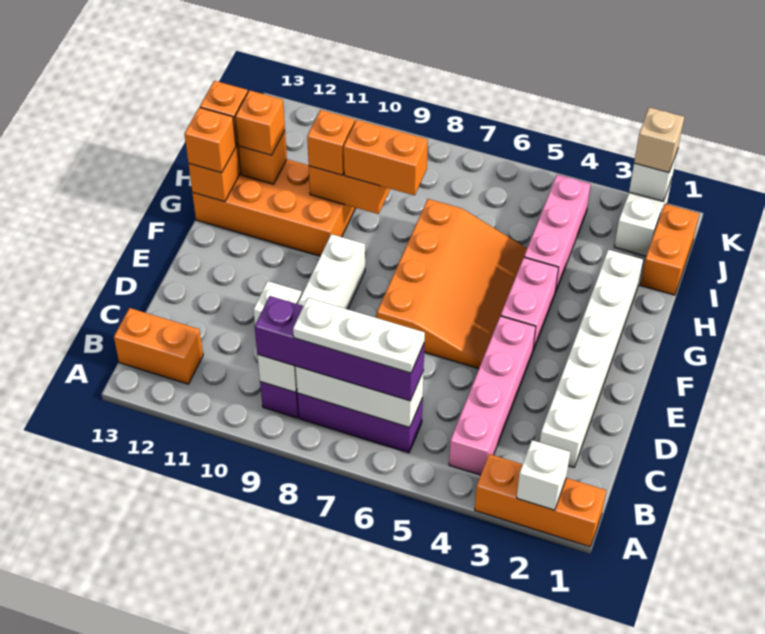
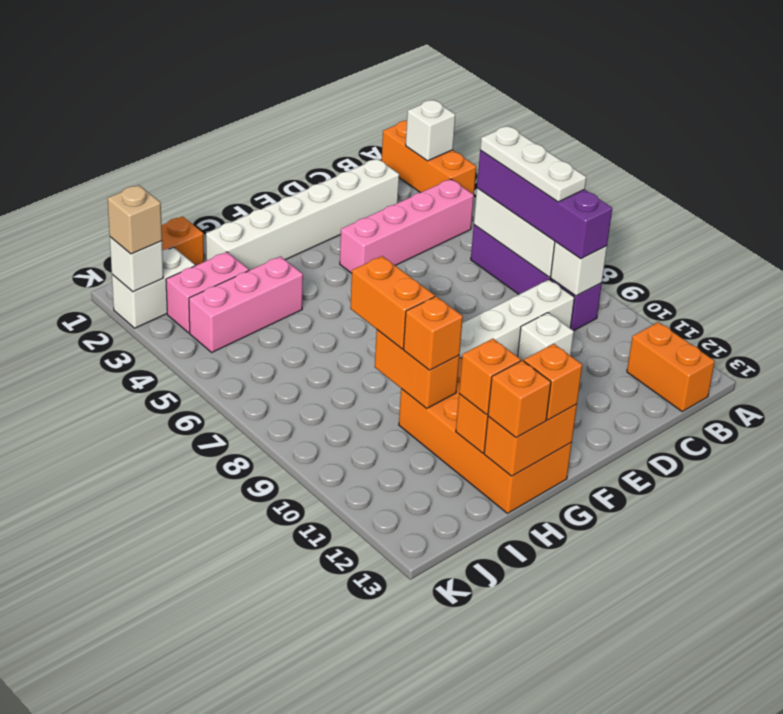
orange slope E5:H7 level 1 top 7 -> none
pink brick F4:G4 level 1 -> pink brick I3:J3 level 1

